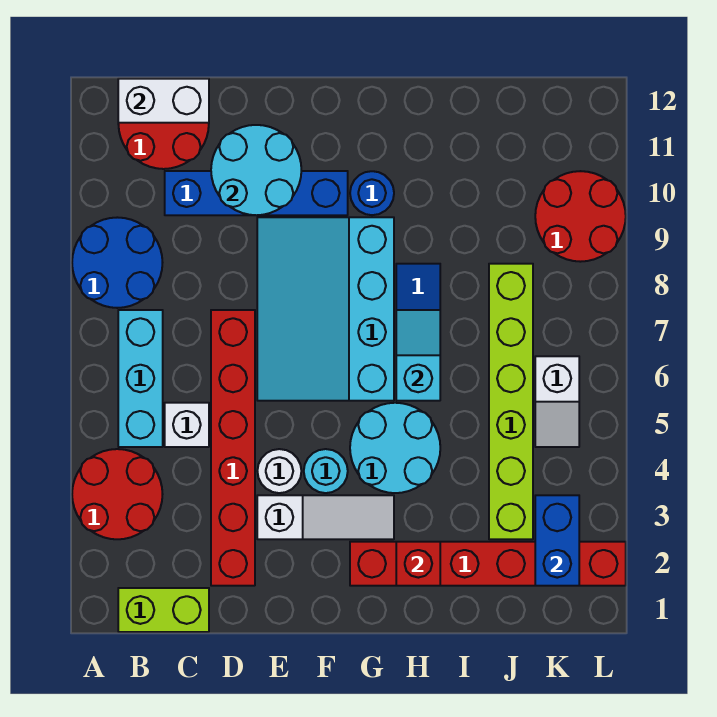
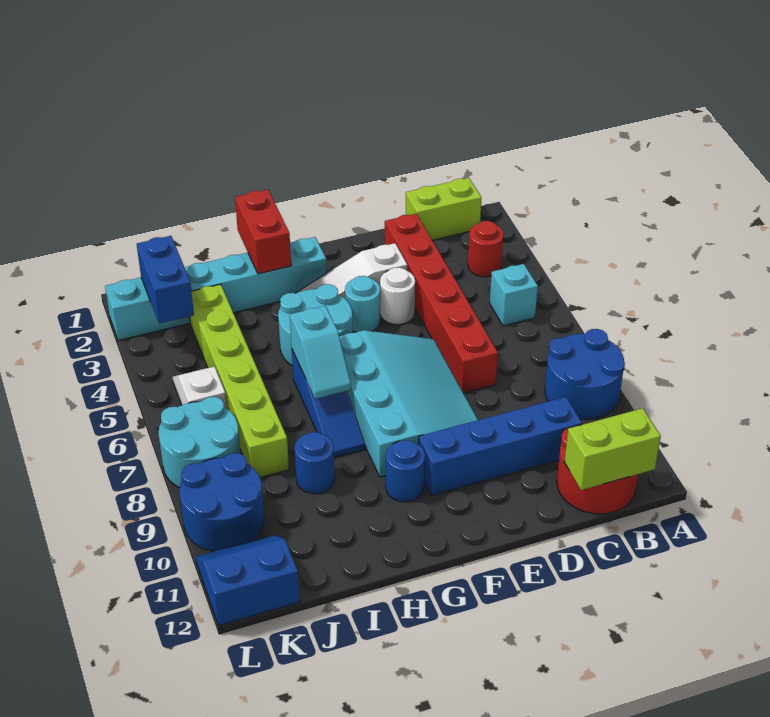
red round brick A3:B4 level 1 -> red round brick B3 level 1
cyan brick B5:B7 level 1 -> cyan brick B5 level 1
white brick B12:C12 level 2 -> lime brick B12:C12 level 2
white brick C5 level 1 -> none
cyan round brick D10:E11 level 2 -> cyan round brick K7:L8 level 1
red brick G2:L2 level 1 -> cyan brick G2:L2 level 1
red brick H2 level 2 -> red brick H1:H2 level 2
none -> blue round brick I9 level 1
red round brick K9:L10 level 1 -> blue round brick K9:L10 level 1
none -> blue slope K11:L12 level 1 top 12

